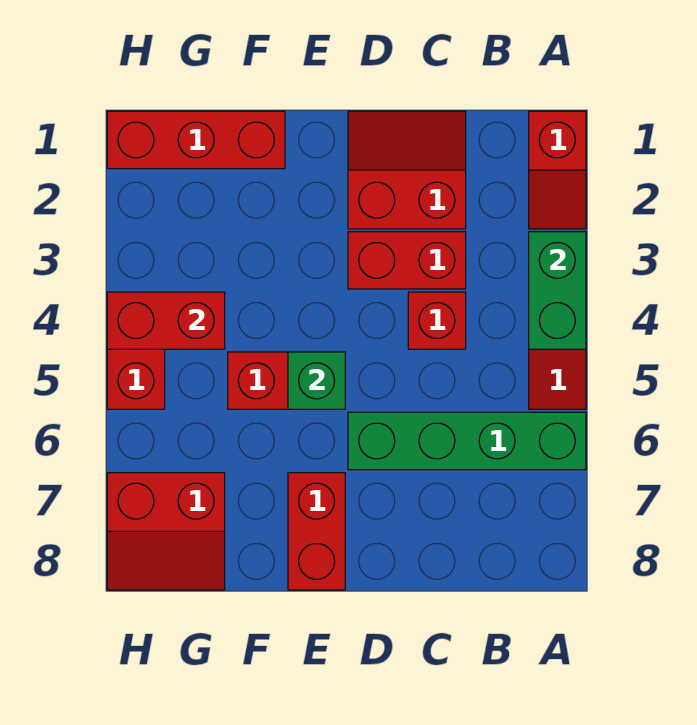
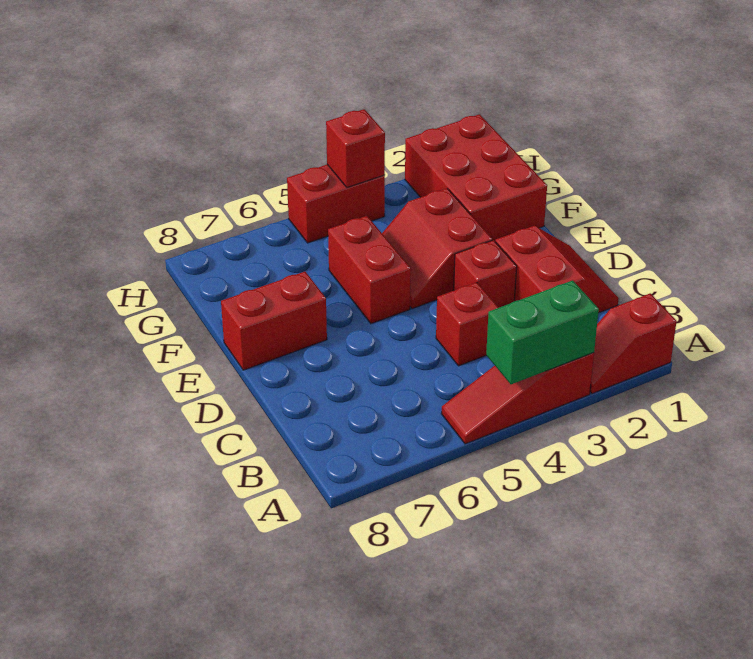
green brick A6:D6 level 1 -> none
red brick C3:D3 level 1 -> red brick D3 level 1
green brick E5 level 2 -> none
red brick F1:H1 level 1 -> red brick F1:H2 level 1
red brick G4:H4 level 2 -> red brick H4 level 2
red slope G7:H8 level 1 top 7 -> red slope E3:F4 level 1 top 3

